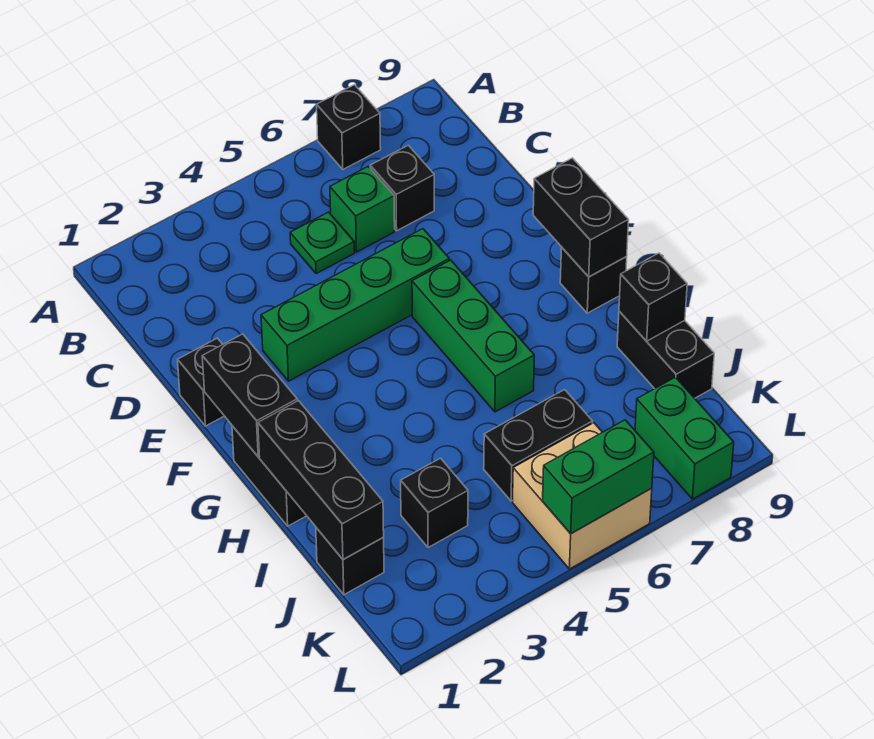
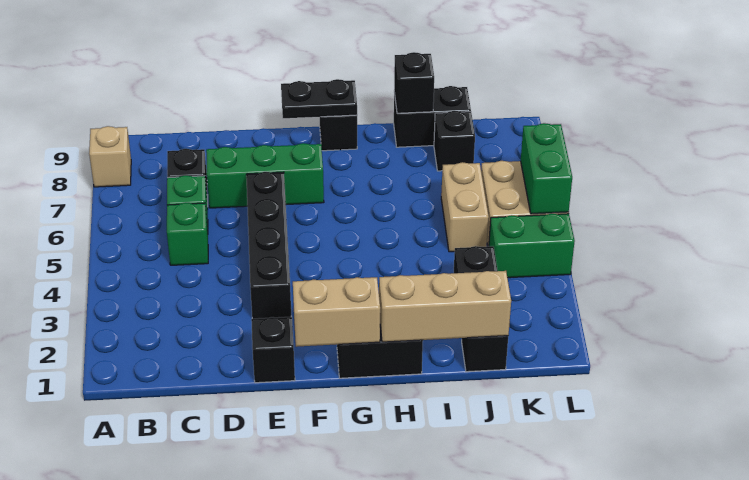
black brick A7 level 1 -> black brick J8 level 1
none -> tan brick A8 level 1
green plate C5 level 1 -> green brick C5 level 1
green brick E3:E6 level 1 -> black brick E3:E6 level 1
black brick F1:G1 level 2 -> tan brick F1:G1 level 2
green brick F6:H6 level 1 -> green brick D7:F7 level 1
black brick F9:G9 level 2 -> black plate F9:G9 level 2
black brick H1:J1 level 2 -> tan brick H1:J1 level 2
black brick J5:J6 level 1 -> tan brick J5:J6 level 1
green brick K8:L8 level 1 -> green brick K4:L4 level 1

